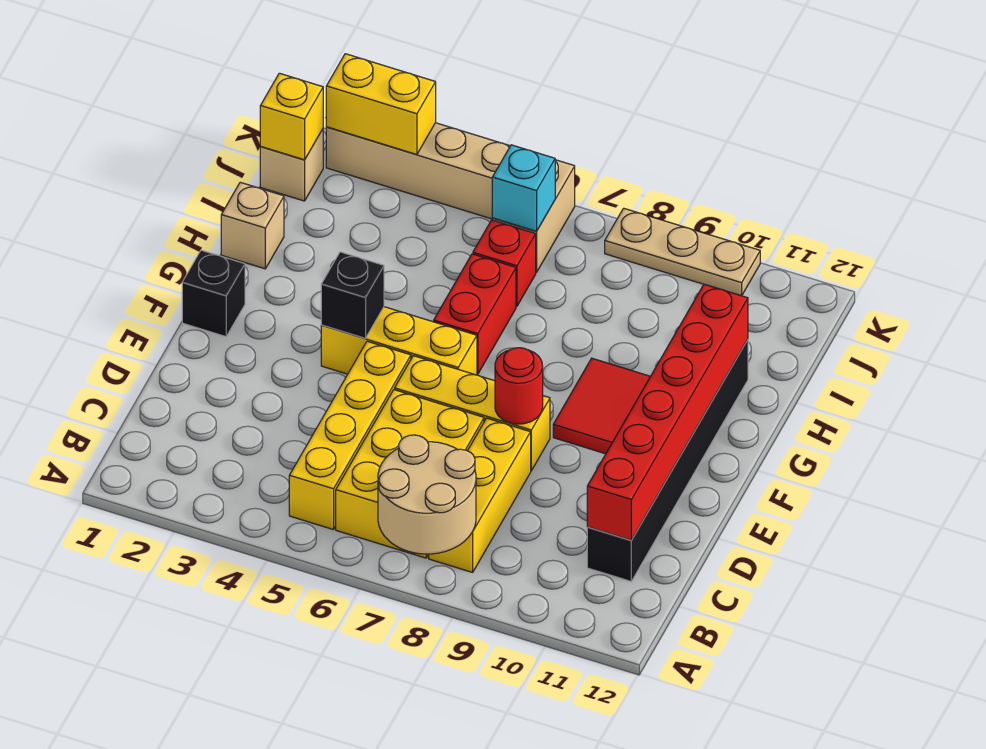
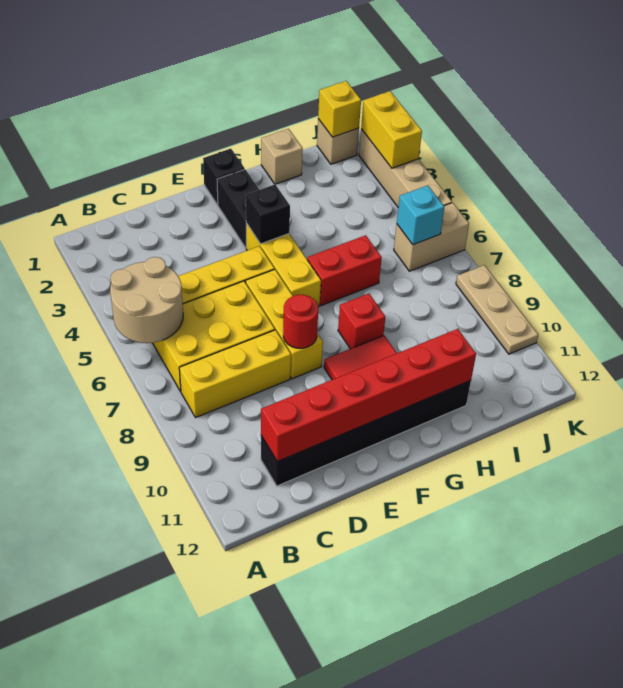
tan round brick A7:B8 level 2 -> tan round brick A5:B6 level 2
none -> black brick F2:F3 level 1
red brick I6 level 1 -> red brick G8 level 1

